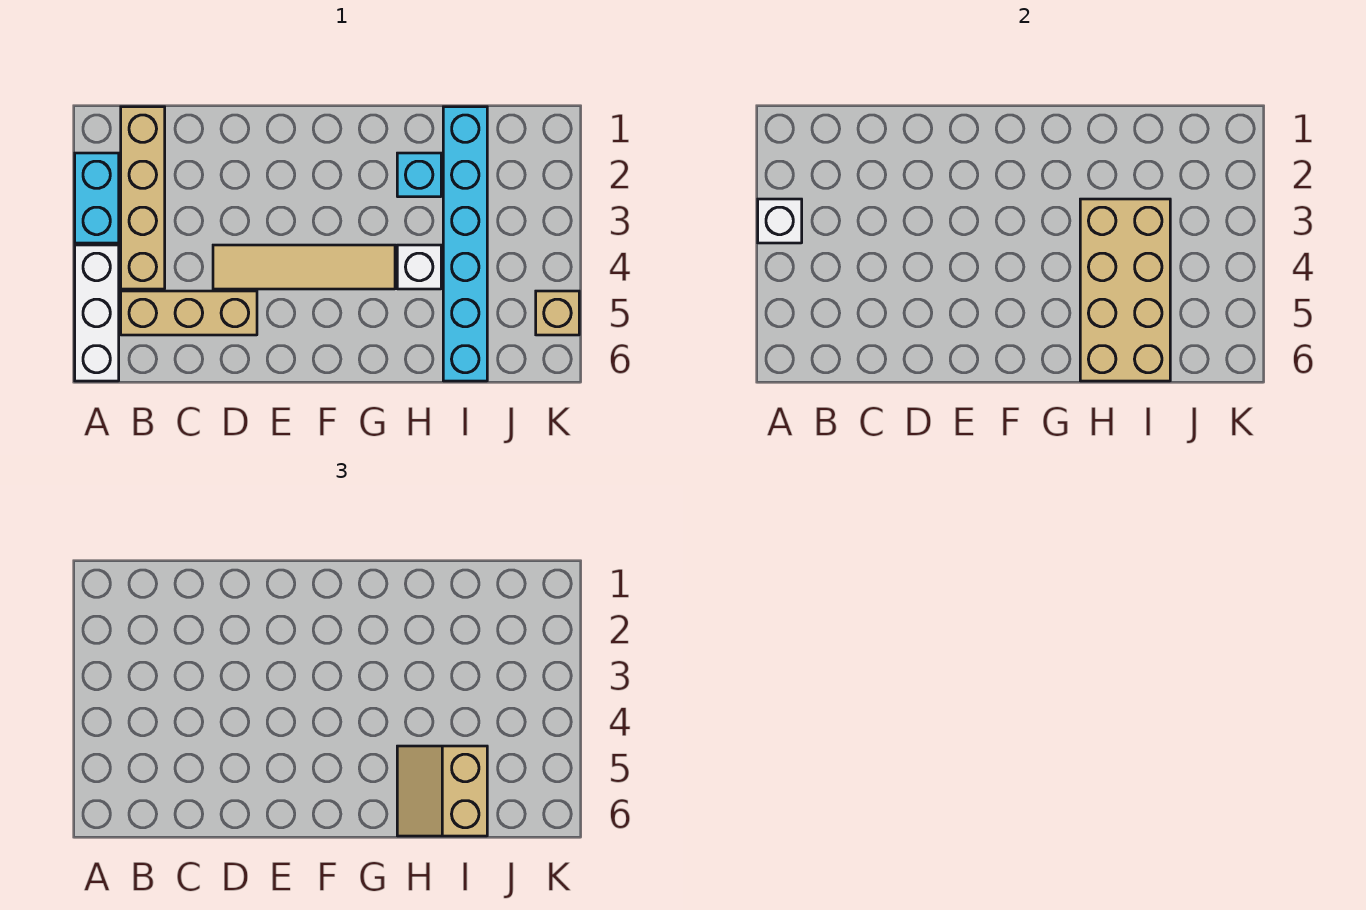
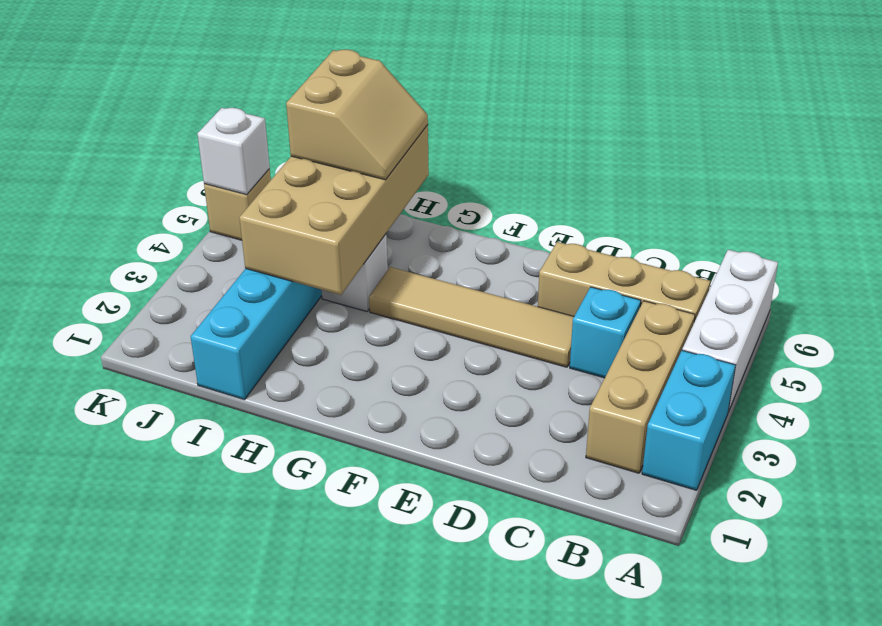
white brick A3 level 2 -> white brick K5 level 2
tan brick B1:B4 level 1 -> tan brick B2:B4 level 1
cyan brick H2 level 1 -> cyan brick C4 level 1

